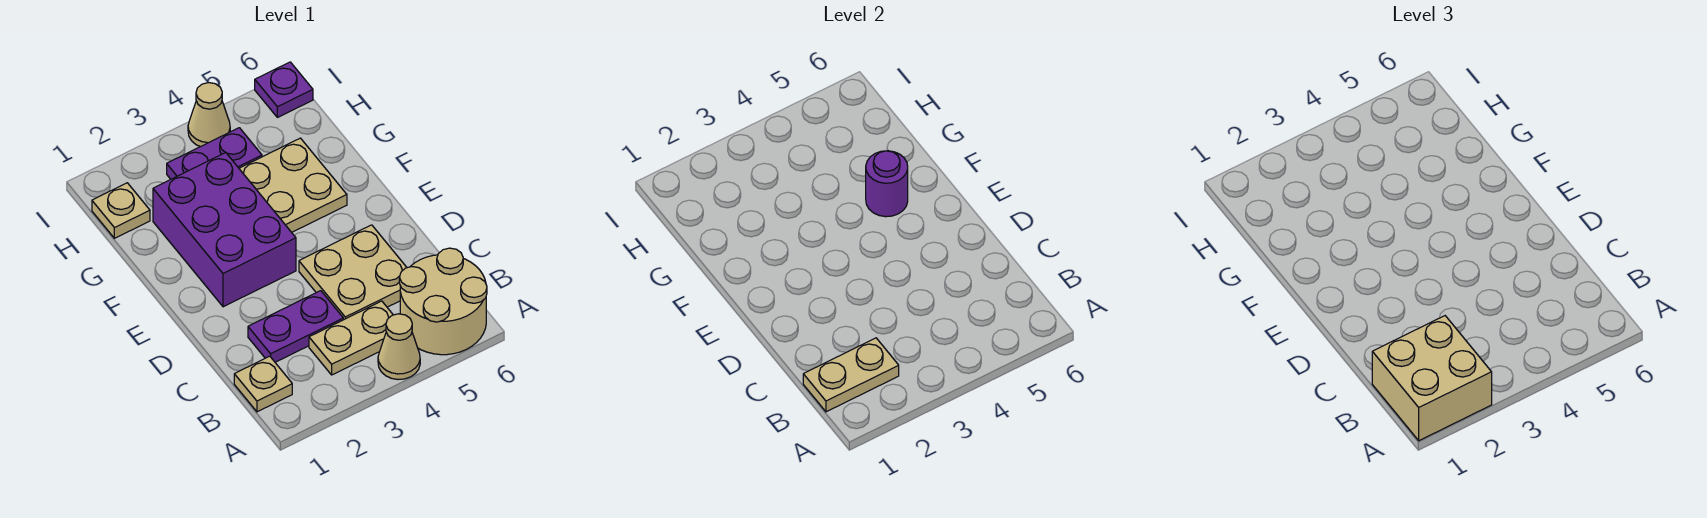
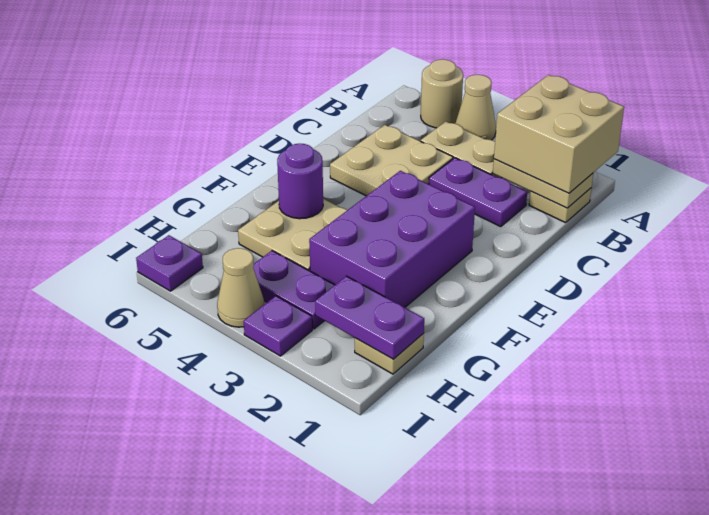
tan round brick A5:B6 level 1 -> tan round brick A5 level 1
none -> purple plate H1:H2 level 2
none -> purple plate I3 level 1

